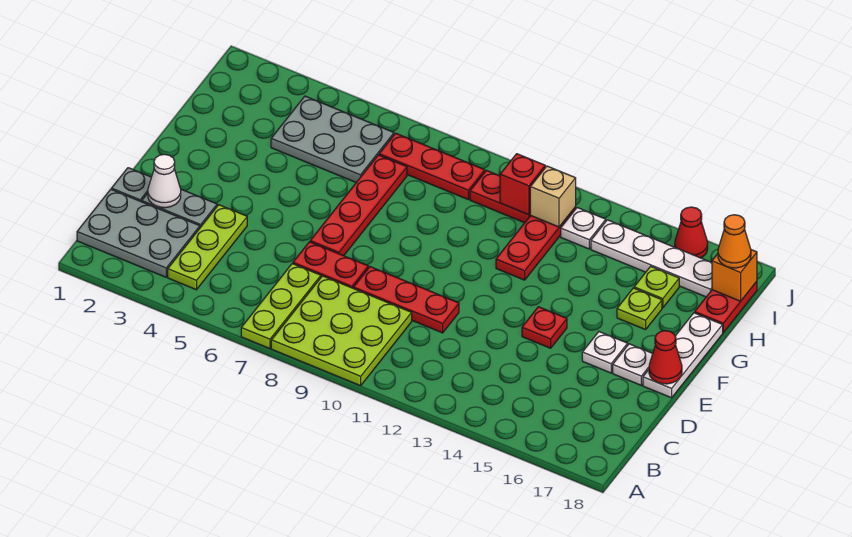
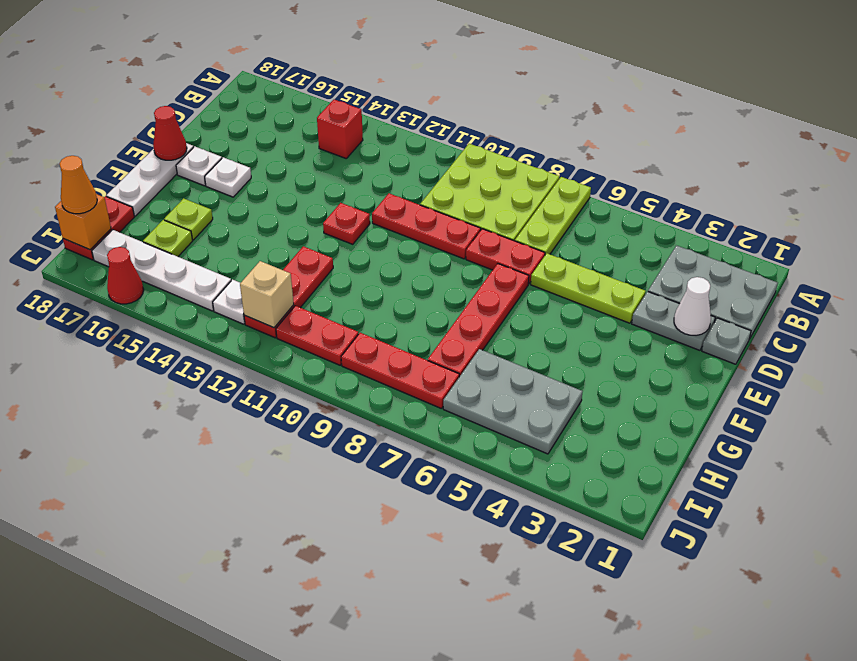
lime plate B4:D4 level 1 -> lime plate D4:D6 level 1
red plate E14 level 1 -> red plate E12 level 1
red brick I11 level 2 -> red brick B14 level 1

